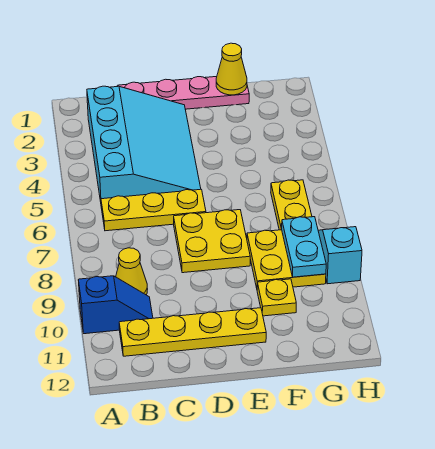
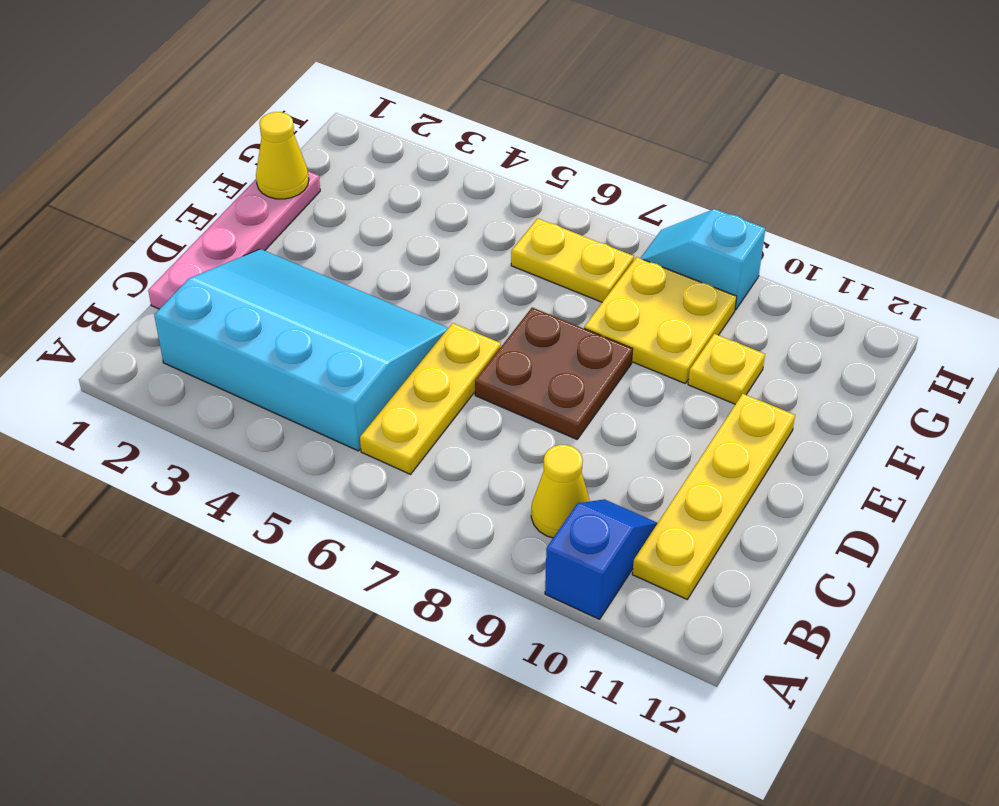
yellow plate D7:E8 level 1 -> brown plate D7:E8 level 1
cyan plate G8:G9 level 2 -> none

